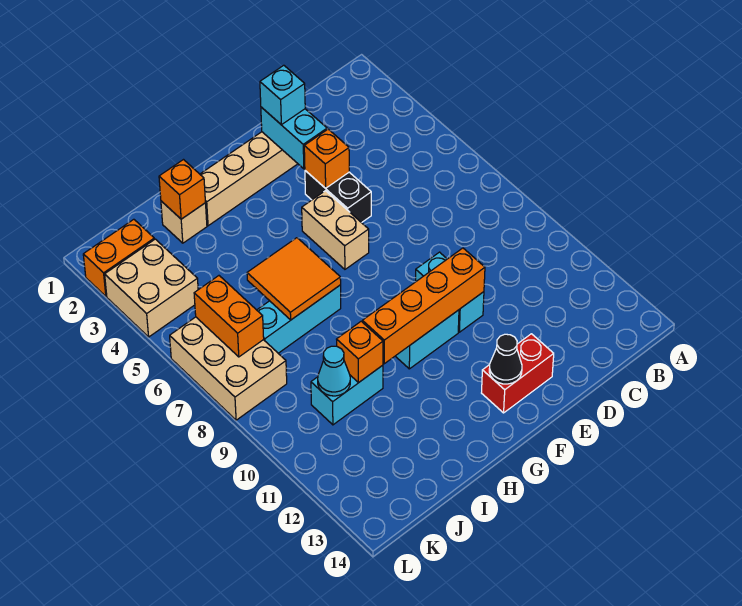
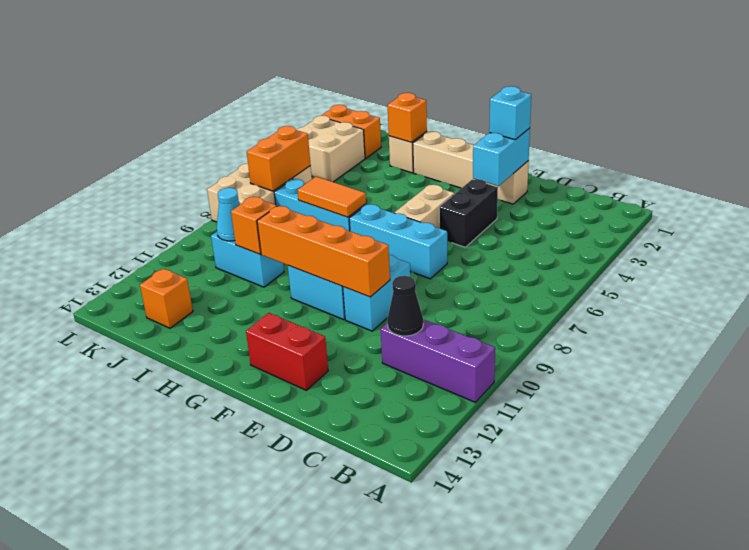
none -> purple brick A11:C11 level 1
orange brick E4 level 2 -> orange brick J13 level 1
none -> cyan brick E7:G7 level 1
black cone F13 level 2 -> black cone C11 level 2
orange tile H6:I7 level 2 -> orange tile H7:I7 level 2

